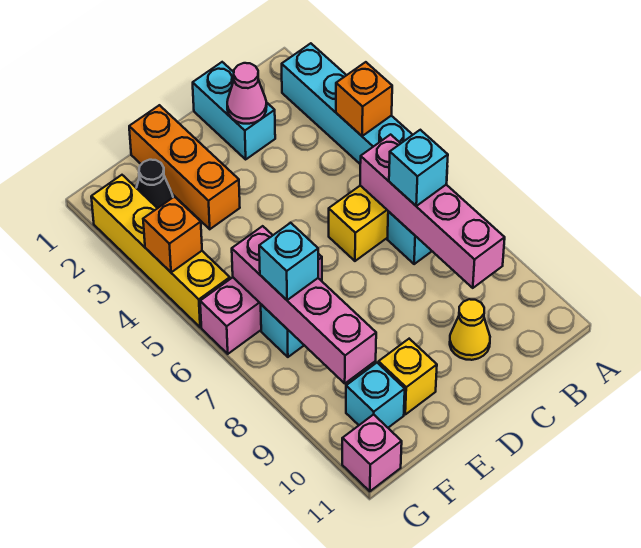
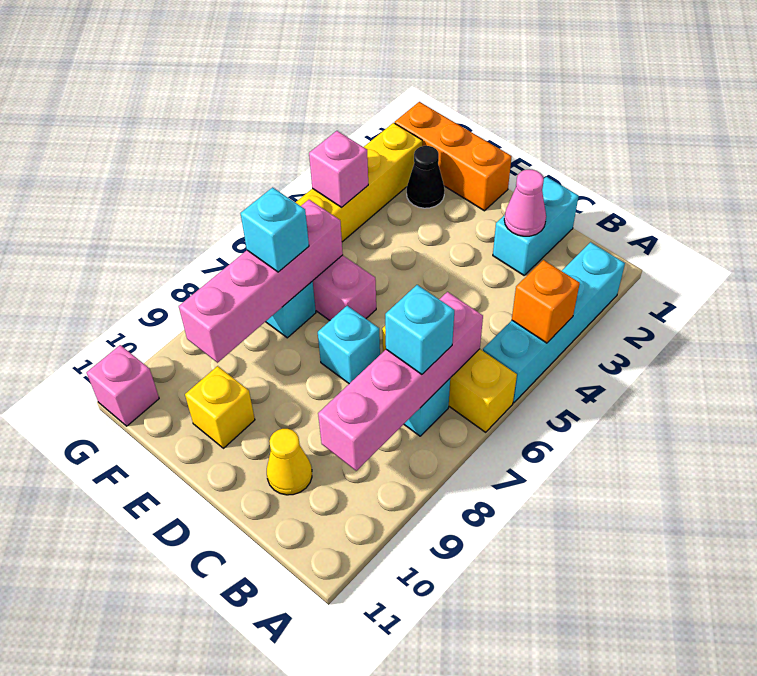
orange brick E1:E3 level 1 -> orange brick E1:G1 level 1
cyan brick F10 level 1 -> cyan brick D7 level 1
orange brick G4 level 2 -> pink brick G4 level 2

